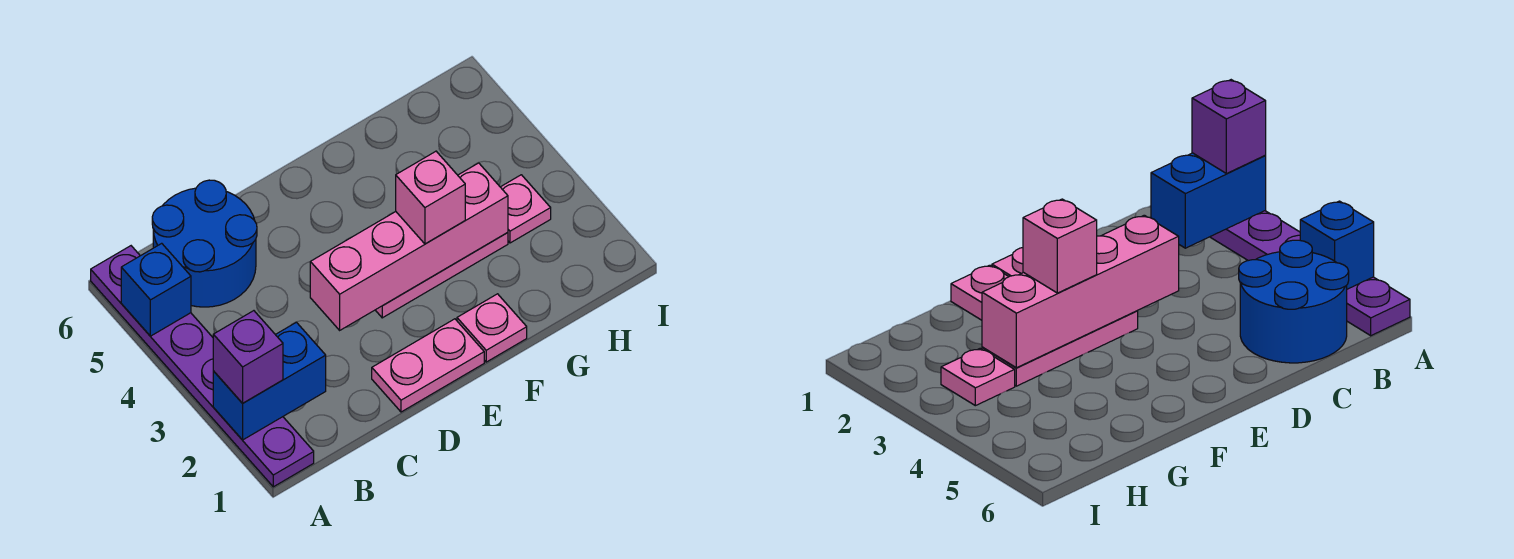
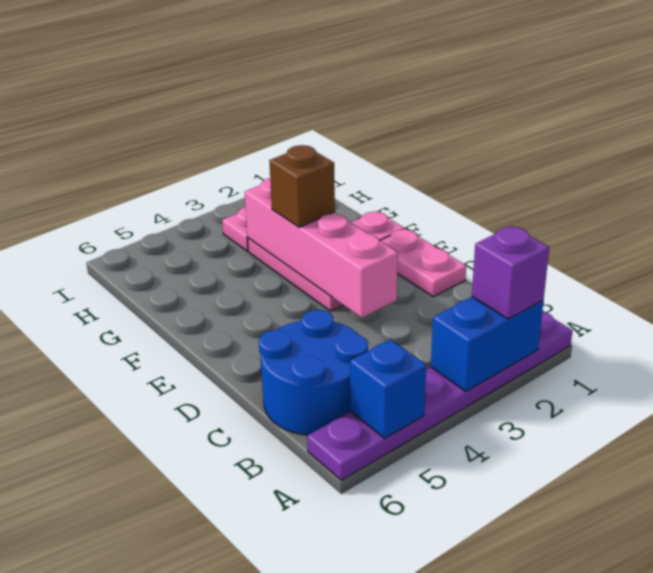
blue brick A2:B2 level 2 -> blue brick A2:A3 level 2
pink brick F3 level 3 -> brown brick F3 level 3

